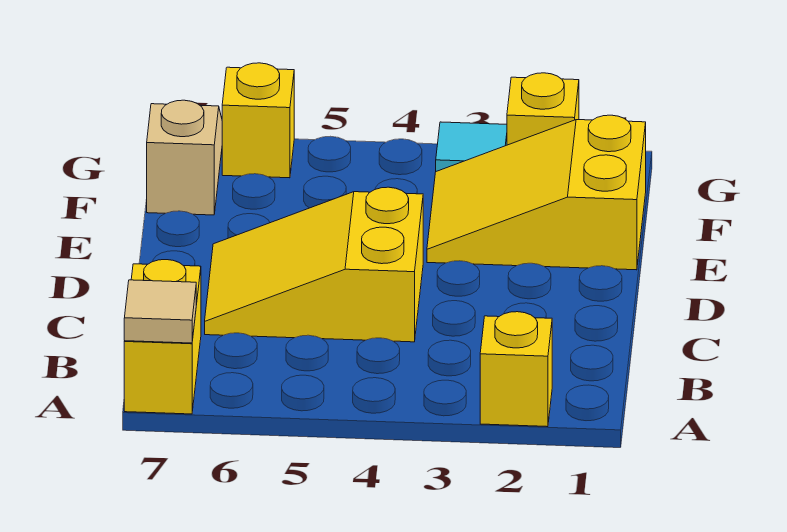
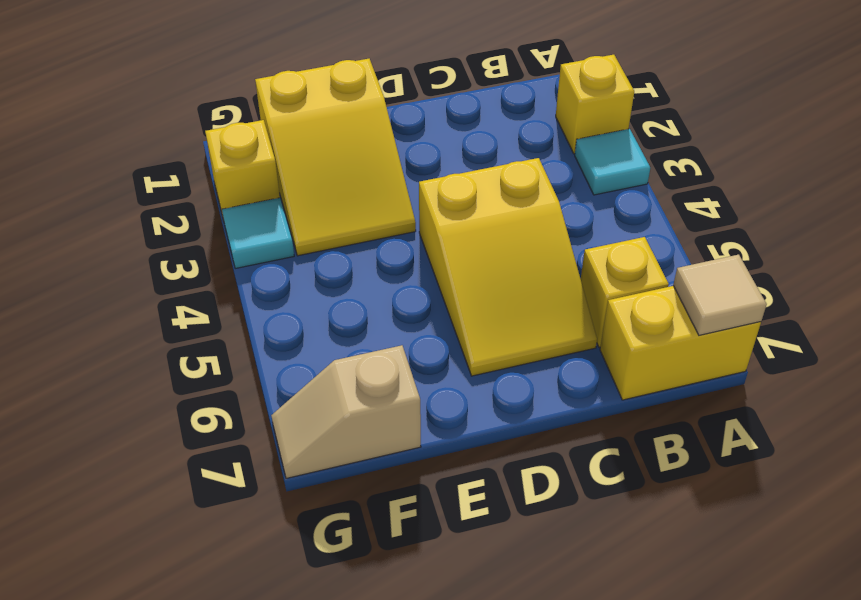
none -> cyan tile A3 level 1
yellow brick G6 level 1 -> yellow brick B6 level 1

